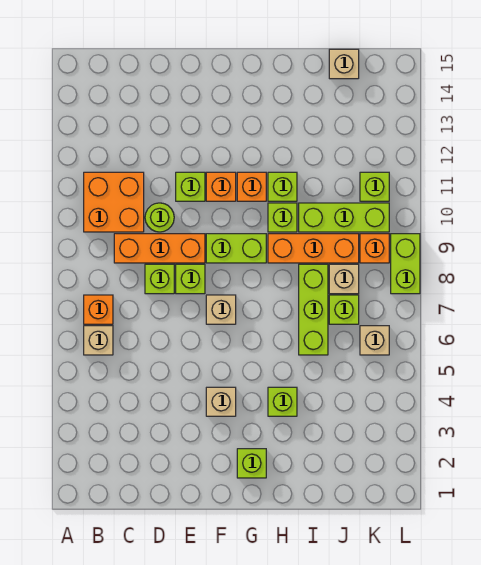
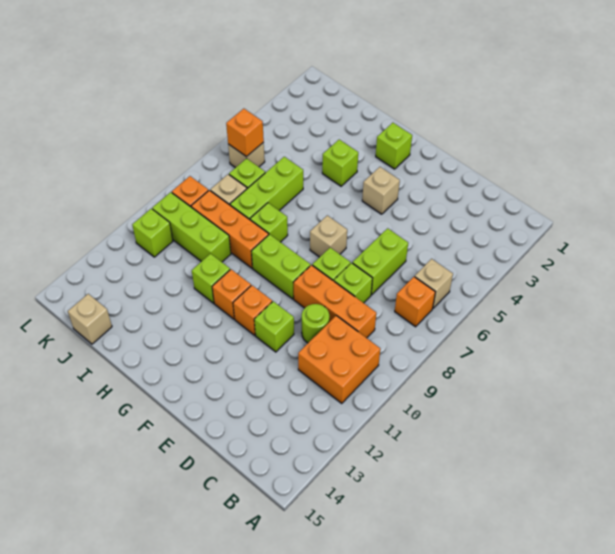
lime brick H10 level 1 -> lime brick H8 level 1
none -> orange brick K6 level 2
lime brick L8:L9 level 1 -> lime brick D6:D7 level 1

